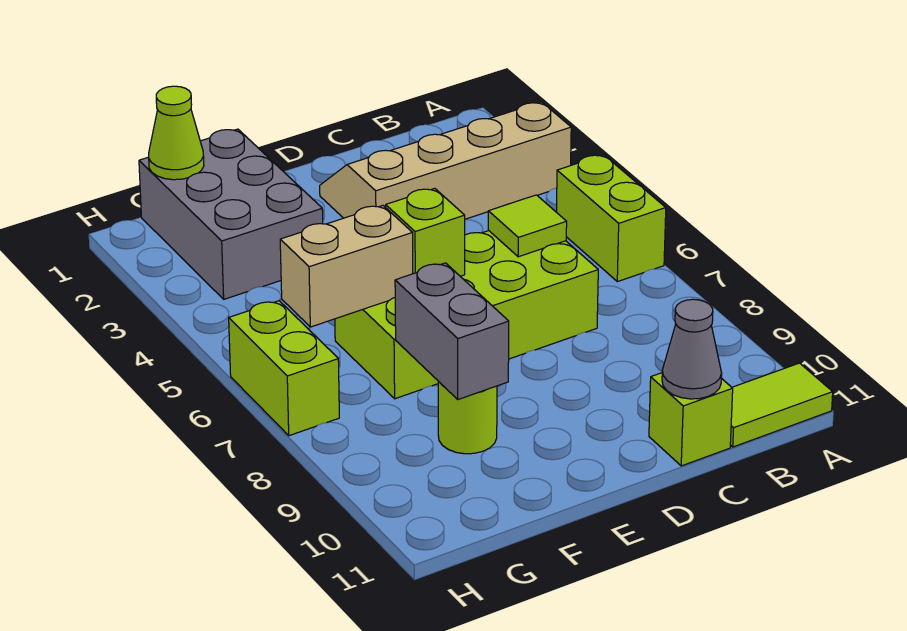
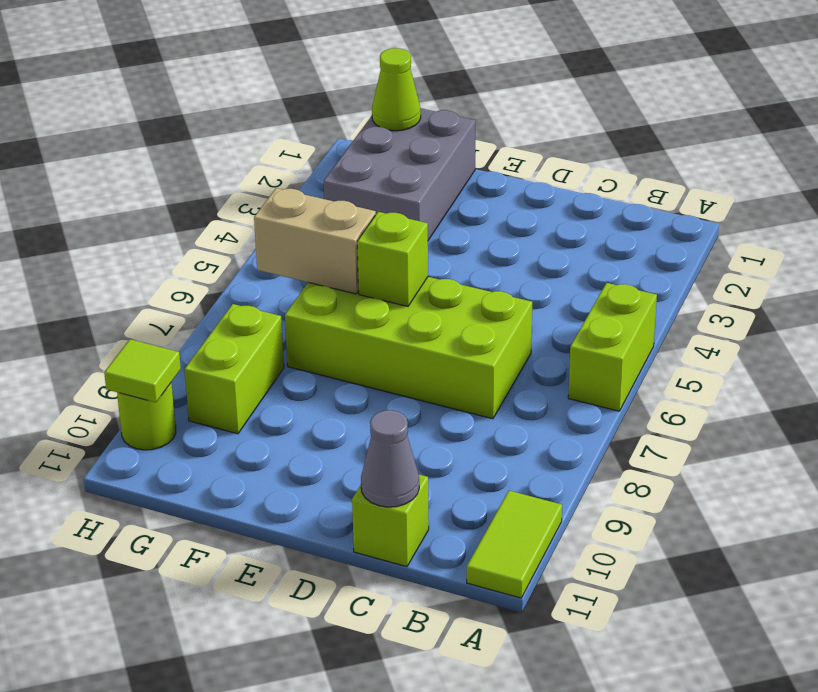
tan slope A2:D3 level 1 top 3 -> none
lime tile A11:B11 level 1 -> lime tile A10:A11 level 1
lime tile C6 level 2 -> lime tile H10 level 2
grey brick F8:F9 level 2 -> none
lime round brick F9 level 1 -> lime round brick H10 level 1
lime brick H6:H7 level 1 -> lime brick G8:G9 level 1

